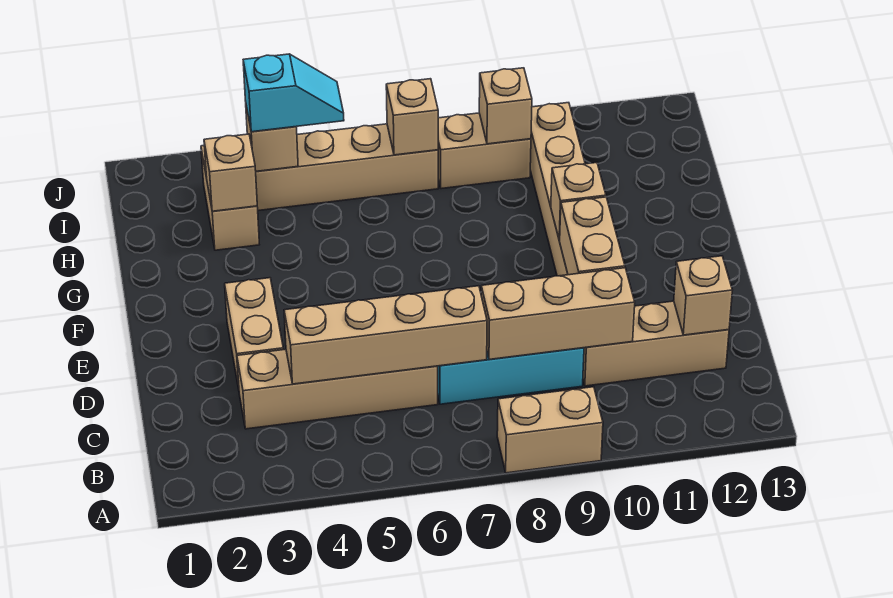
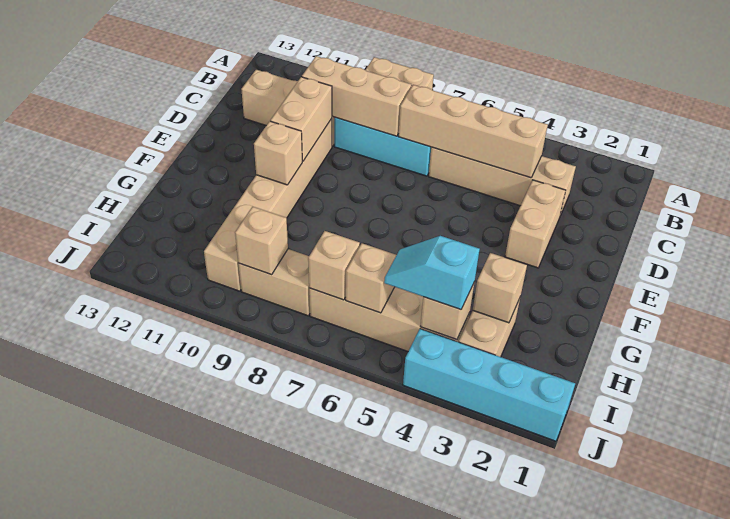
tan brick C12 level 2 -> tan brick I6 level 2
none -> cyan brick J1:J4 level 1

